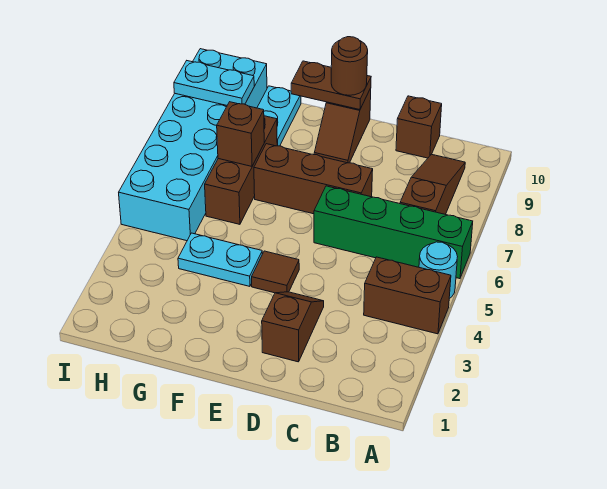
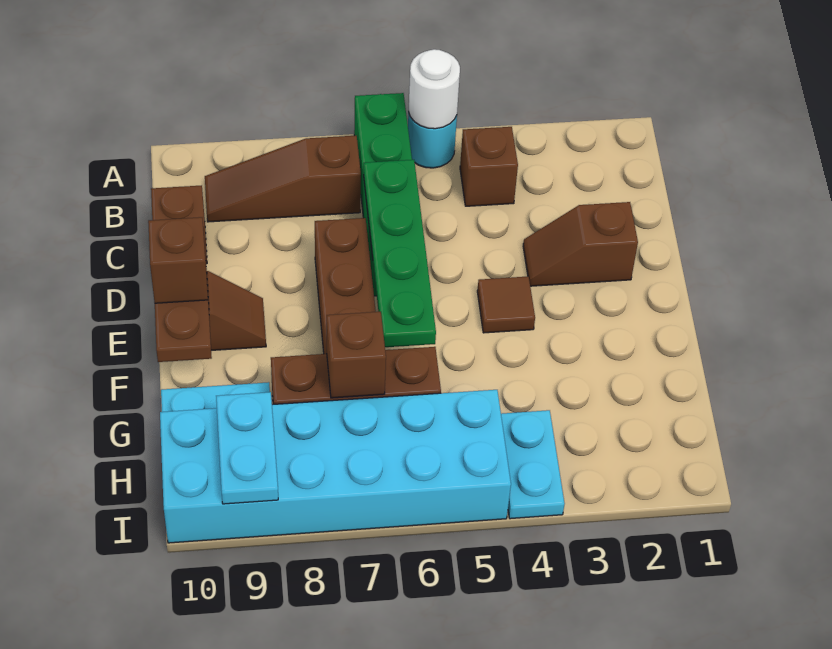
brown brick A4:B4 level 1 -> brown brick B4 level 1
none -> white round brick A5 level 2
none -> green plate C6:F6 level 2
brown round brick E10 level 3 -> brown brick E10 level 3
cyan plate F4:G4 level 1 -> cyan plate H4:I4 level 1

